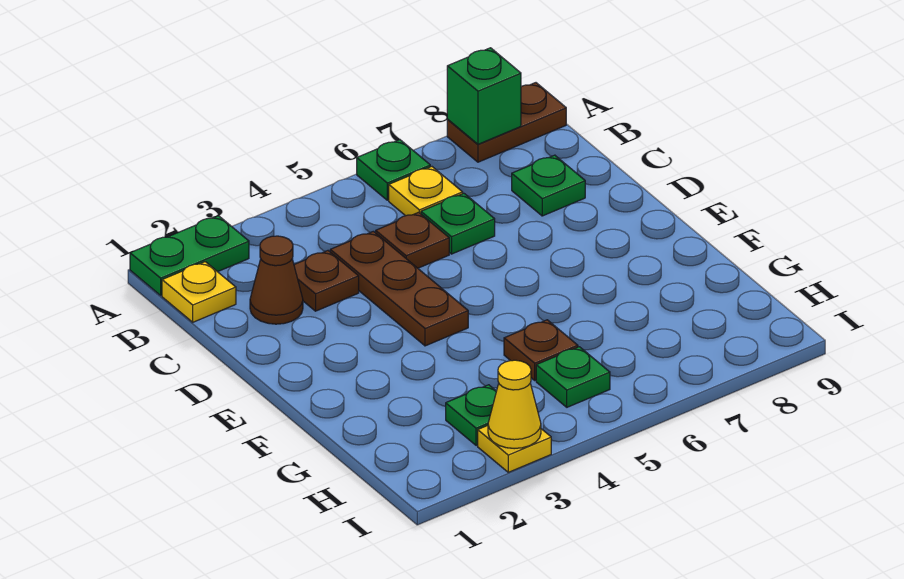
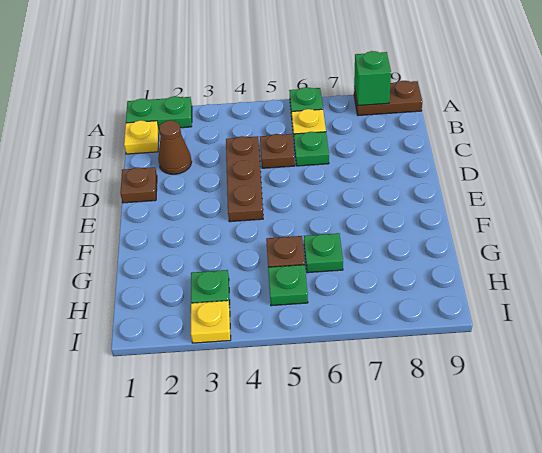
brown plate C3 level 1 -> brown plate D1 level 1
green plate C8 level 1 -> green plate G6 level 1
yellow cone I3 level 2 -> none

